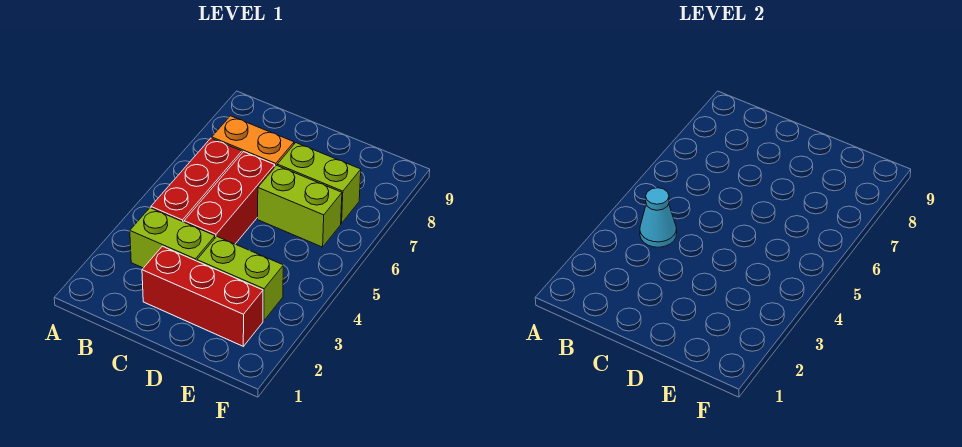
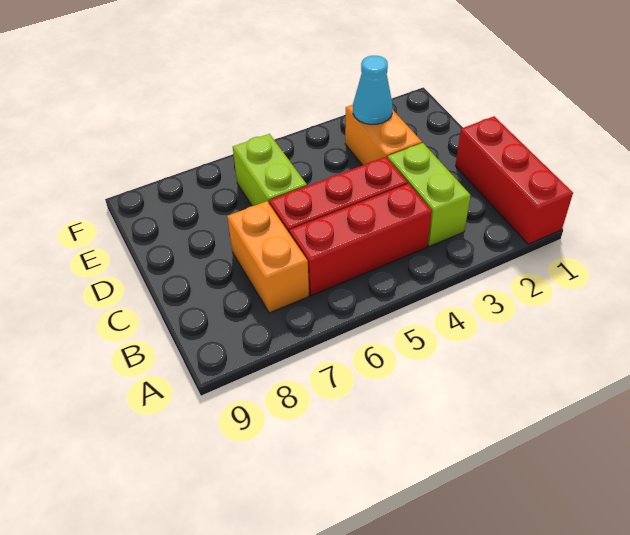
cyan cone B4 level 2 -> cyan cone E3 level 2
red brick C2:E2 level 1 -> red brick A1:C1 level 1
lime brick D3:E3 level 1 -> orange brick D3:E3 level 1
lime brick D7:E7 level 1 -> none

